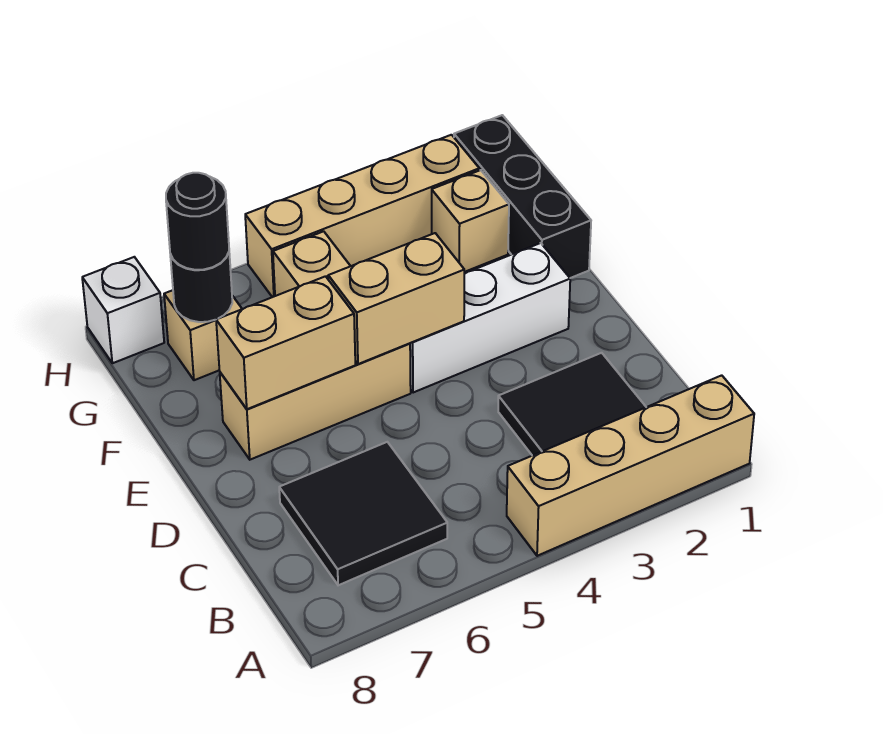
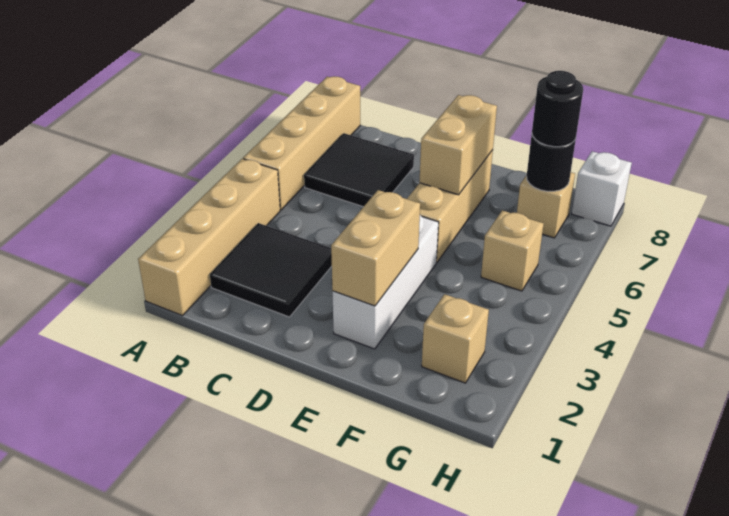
tan brick E4:E5 level 2 -> tan brick E2:E3 level 2
black brick F1:H1 level 1 -> none
tan brick H2:H5 level 1 -> tan brick A5:A8 level 1

